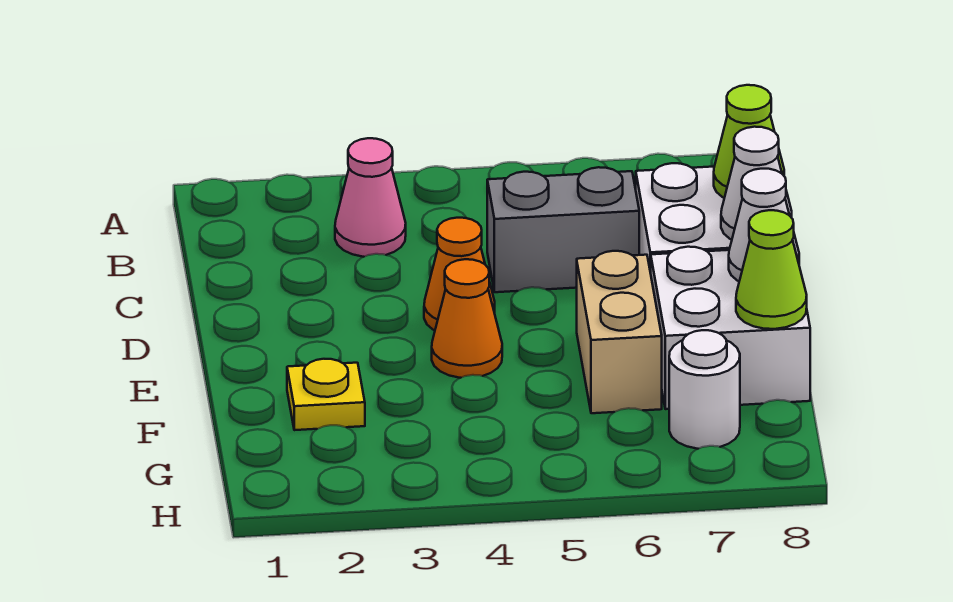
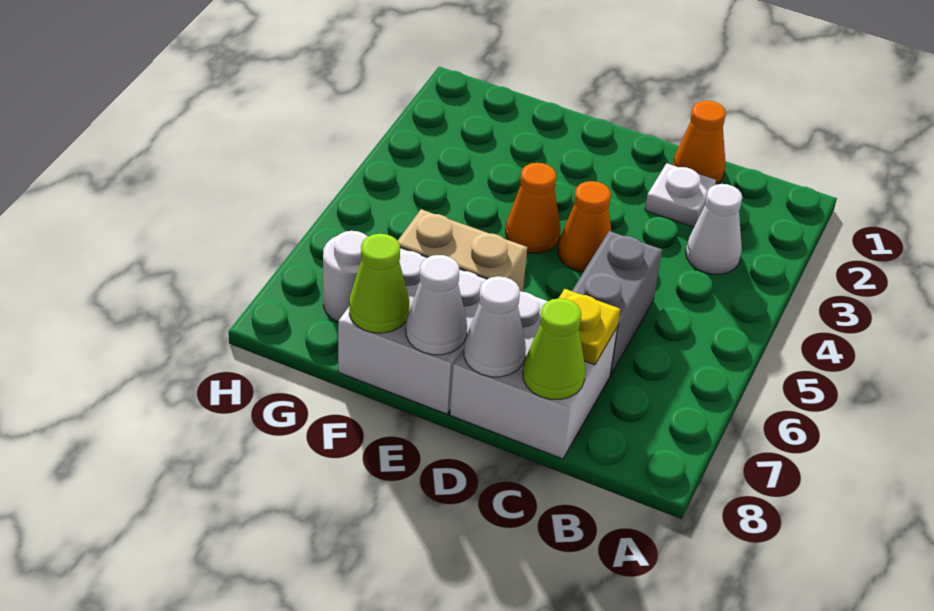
pink cone B3 level 1 -> white cone B3 level 1
none -> orange cone C1 level 1
none -> white plate C2 level 1
yellow plate F2 level 1 -> yellow plate C7 level 2

